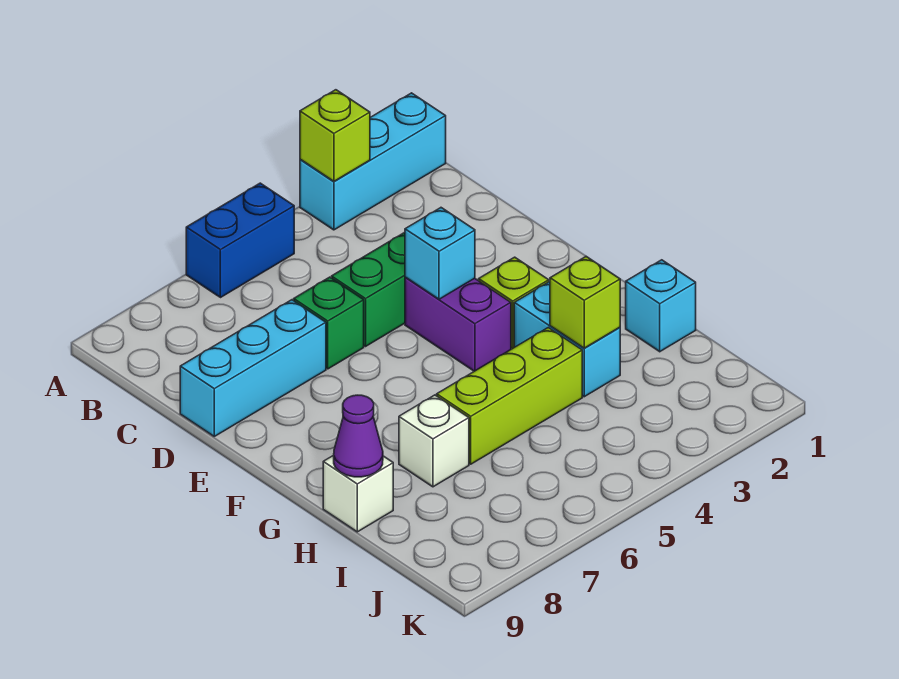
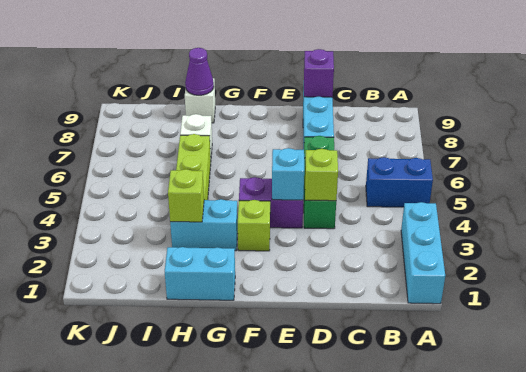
lime brick A3 level 2 -> lime brick D4 level 2
blue brick A5:A6 level 1 -> blue brick A5:B5 level 1
none -> purple brick D9 level 2
cyan brick H1 level 1 -> cyan brick G1:H1 level 1

